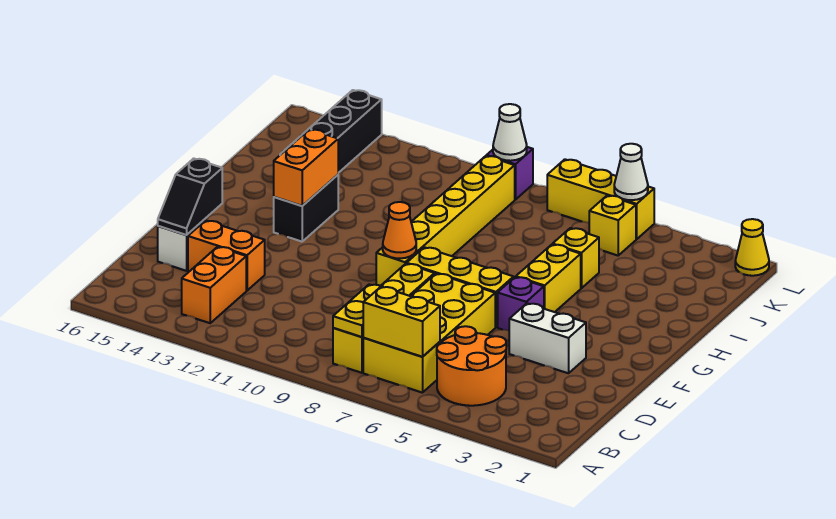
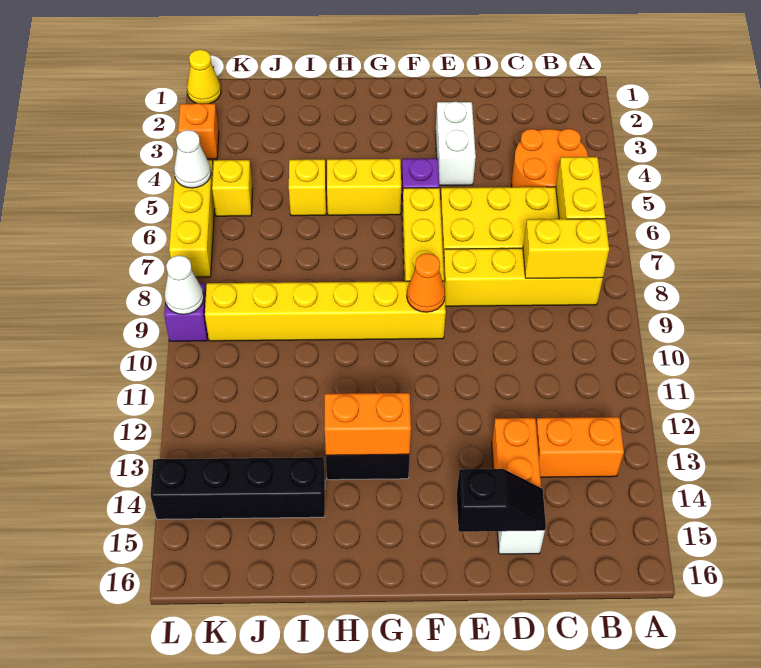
yellow plate B8:C8 level 2 -> yellow brick B8:C8 level 2
none -> orange brick L3 level 1

